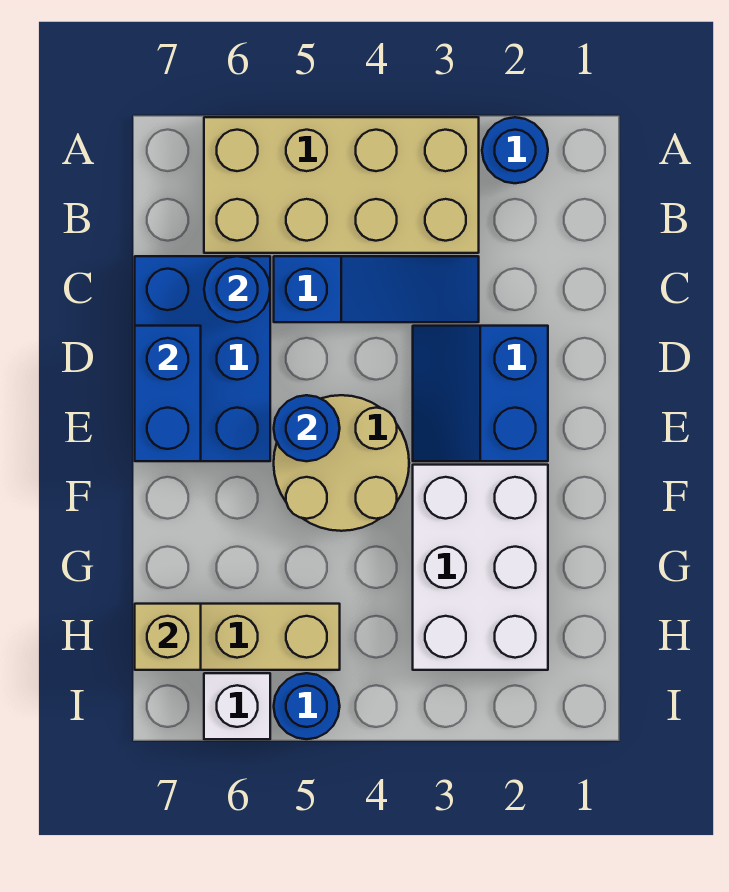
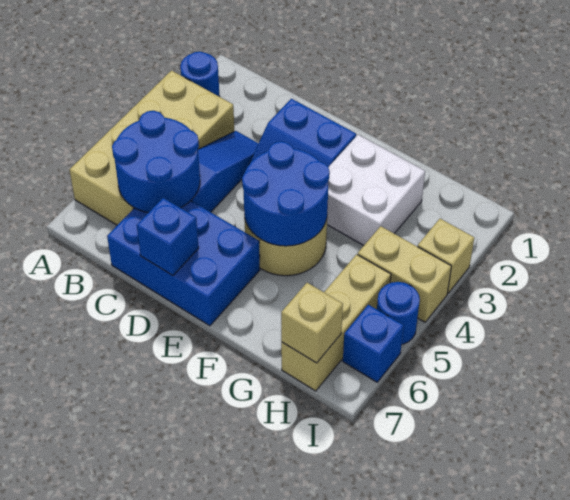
blue round brick C6 level 2 -> blue round brick B5:C6 level 2
blue brick D7:E7 level 2 -> blue brick D7 level 2
blue round brick E5 level 2 -> blue round brick E4:F5 level 2
white brick F2:H3 level 1 -> white brick F2:G3 level 1
none -> tan brick H4:I4 level 1
none -> tan brick I3 level 1
white brick I6 level 1 -> blue brick I6 level 1

